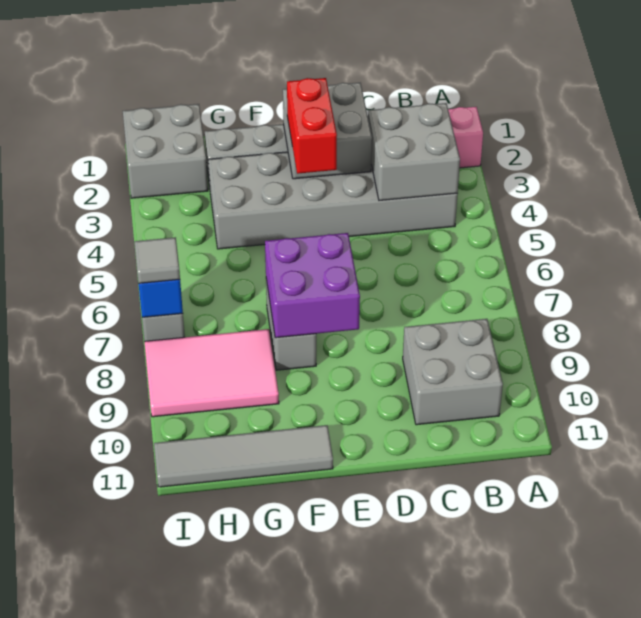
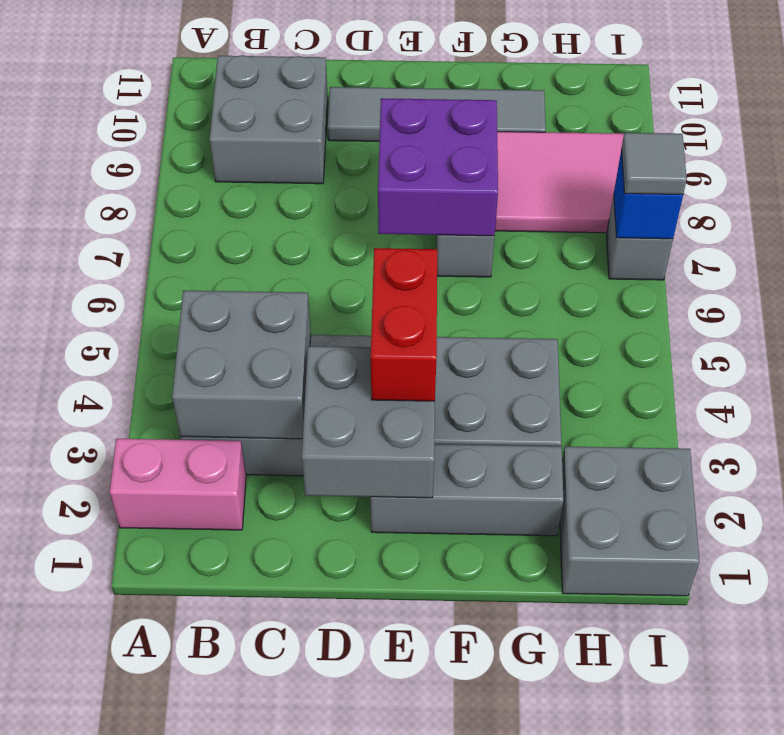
grey tile F11:I11 level 1 -> grey tile D10:G10 level 1

